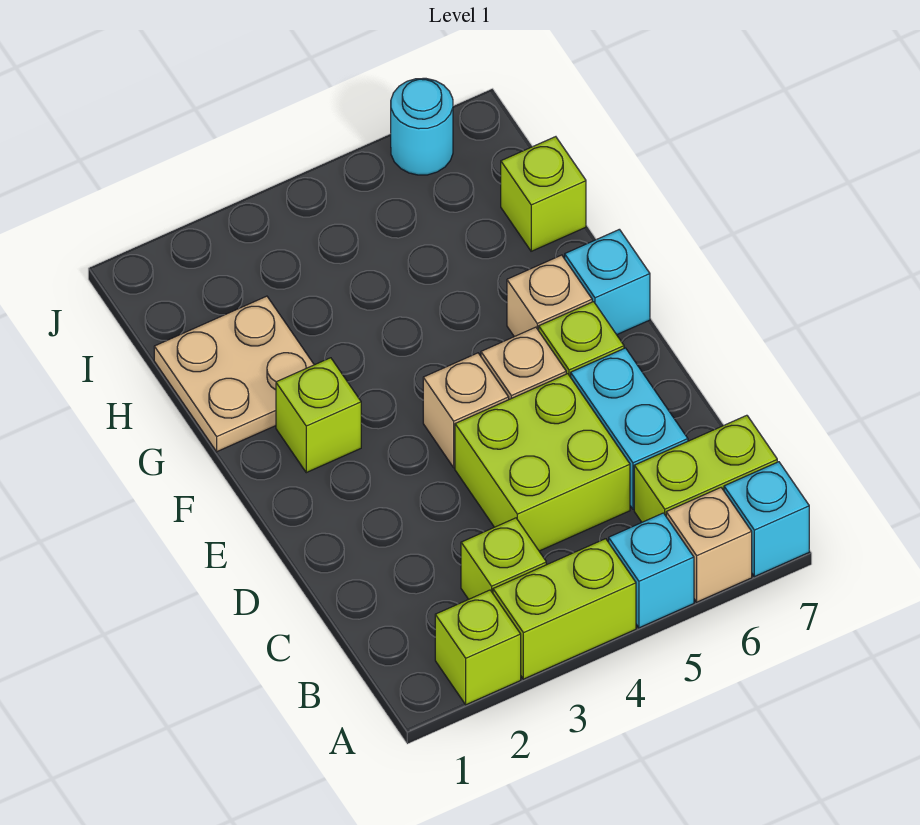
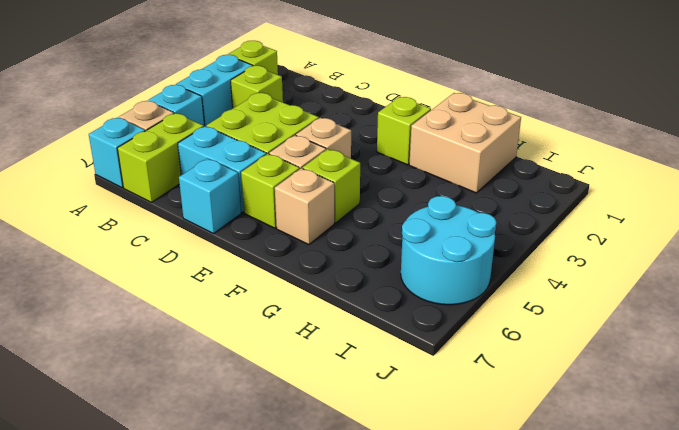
lime brick A3:A4 level 1 -> cyan brick A3:A4 level 1
cyan brick F7 level 1 -> cyan brick D7 level 1
tan plate G1:H2 level 1 -> tan brick G1:H2 level 1
lime brick H7 level 1 -> lime brick F5 level 1
cyan round brick J6 level 1 -> cyan round brick I5:J6 level 1

